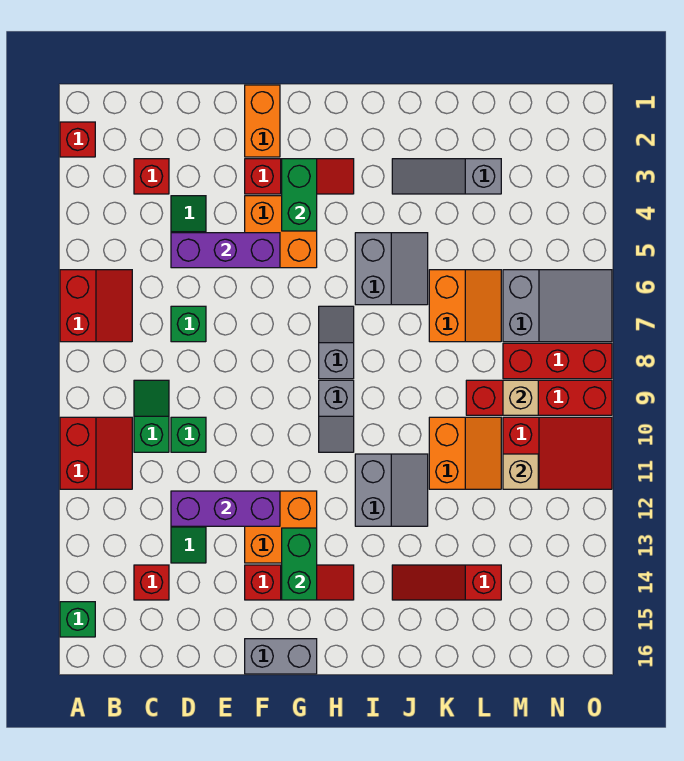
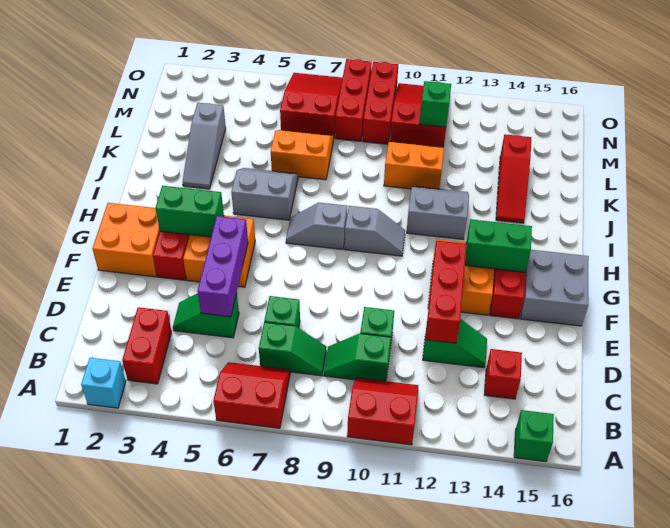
red brick A2 level 1 -> cyan brick A2 level 1
red brick C3 level 1 -> red brick B3:C3 level 1
none -> green slope C7:C8 level 1 top 7
purple brick D12:F12 level 2 -> red brick D12:F12 level 2
orange brick F1:F2 level 1 -> orange brick F1:G2 level 1
grey brick F16:G16 level 1 -> grey brick F15:G16 level 1
red brick L9:O9 level 1 -> red brick M9:O9 level 1
grey slope M6:O7 level 1 top M -> red slope M6:O7 level 1 top M
tan brick M9 level 2 -> none
tan brick M11 level 2 -> green brick M11 level 2

